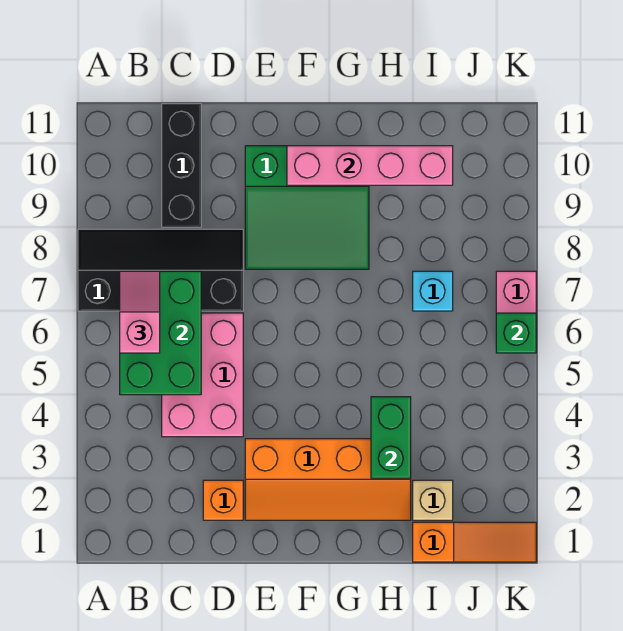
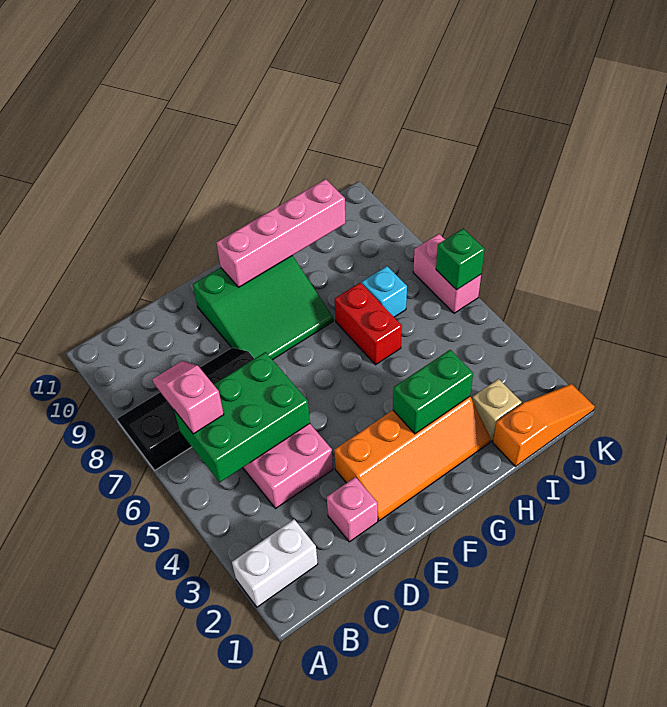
none -> white brick A2:B2 level 1
green brick B5:C7 level 2 -> green brick B5:D6 level 2
black brick C9:C11 level 1 -> none
orange brick D2 level 1 -> pink brick D2 level 1
green brick H3:H4 level 2 -> green brick G3:H3 level 2
none -> red brick H6:H7 level 1

